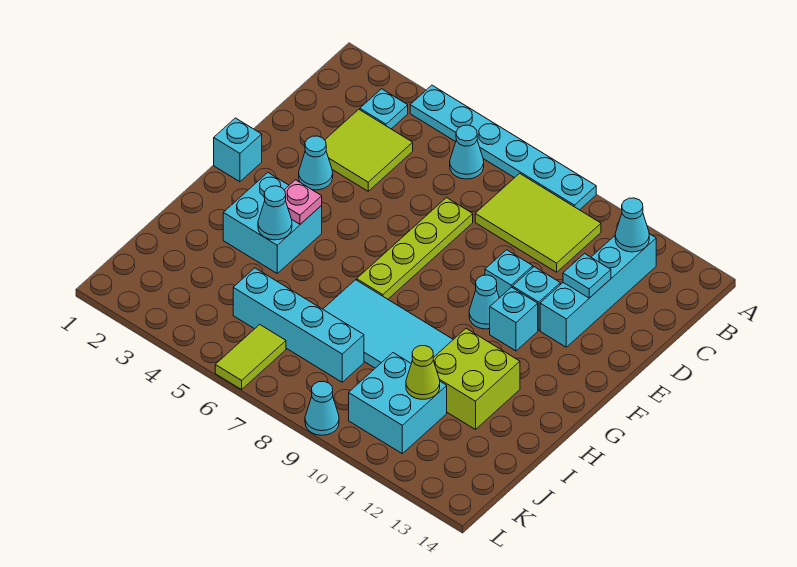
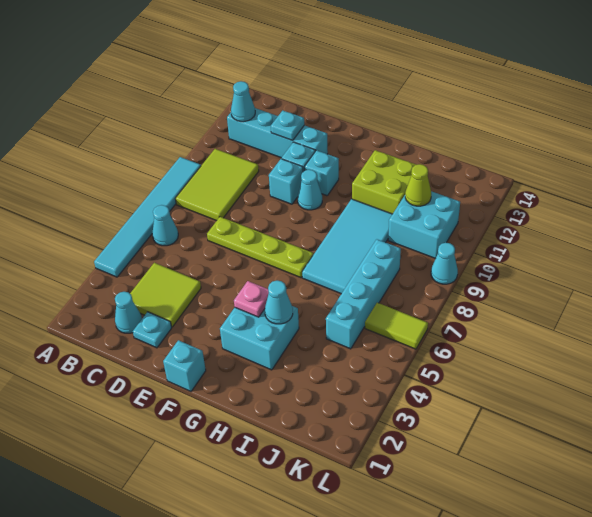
cyan plate A4:A9 level 1 -> cyan tile A4:A9 level 1
cyan plate B3 level 1 -> cyan plate D2 level 1
cyan cone E3 level 1 -> cyan cone C2 level 1

